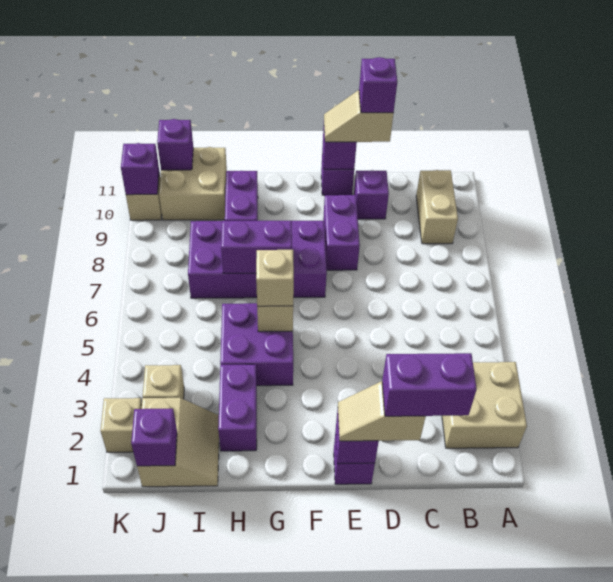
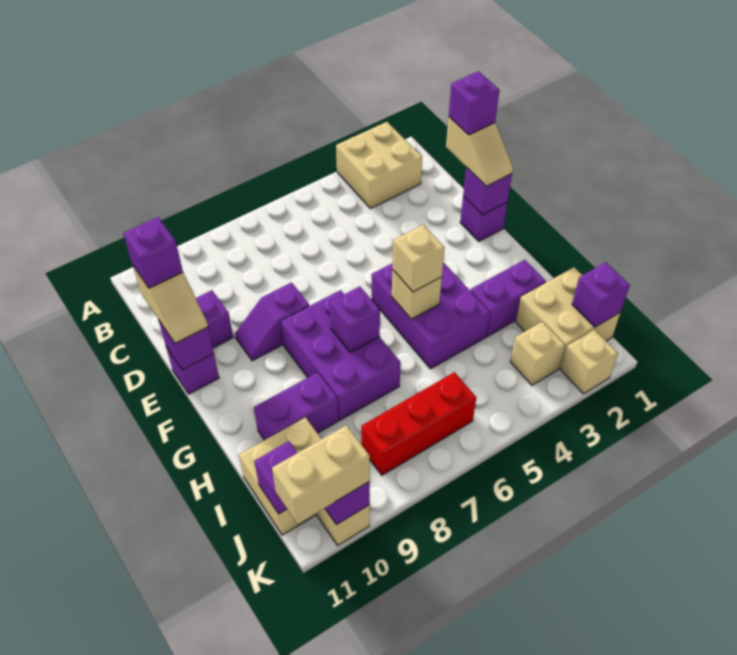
tan brick B9:B10 level 1 -> tan brick K10:K11 level 3
purple brick C1:D1 level 4 -> purple brick D1 level 4
purple brick E8:E9 level 1 -> purple slope E8:E9 level 1 top 8
purple brick F7:I8 level 1 -> purple brick F7:H8 level 1
purple brick G4:H5 level 1 -> purple brick F4:H5 level 1
purple brick G7:H7 level 2 -> purple brick G7 level 2
tan slope I1:J2 level 1 top J -> tan brick I1:J2 level 1
none -> red brick J6:J8 level 1

